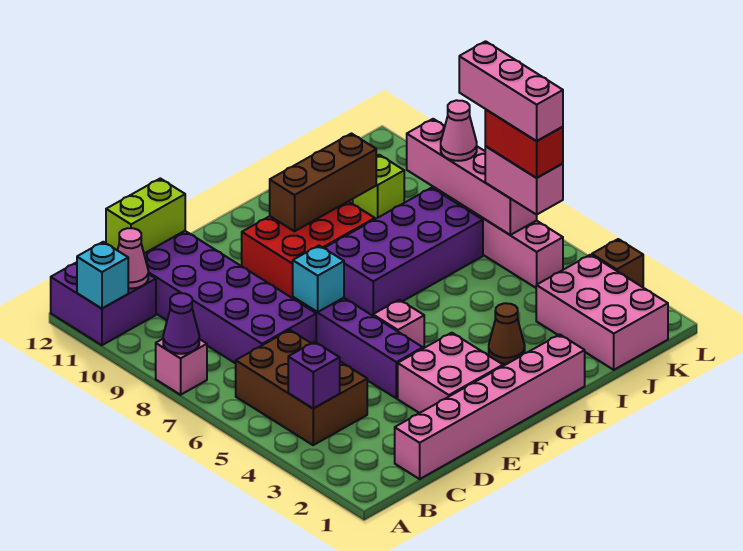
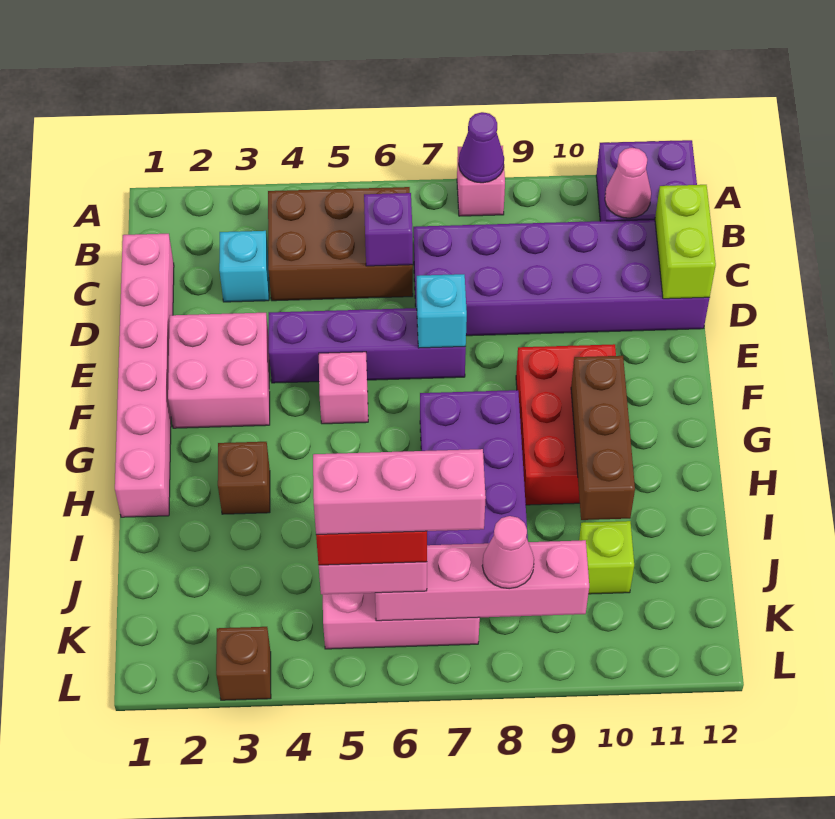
cyan brick A11 level 2 -> cyan brick C3 level 1
purple brick B4 level 2 -> purple brick C6 level 2
brown cone H3 level 1 -> brown brick H3 level 1
pink brick J1:K3 level 1 -> none

